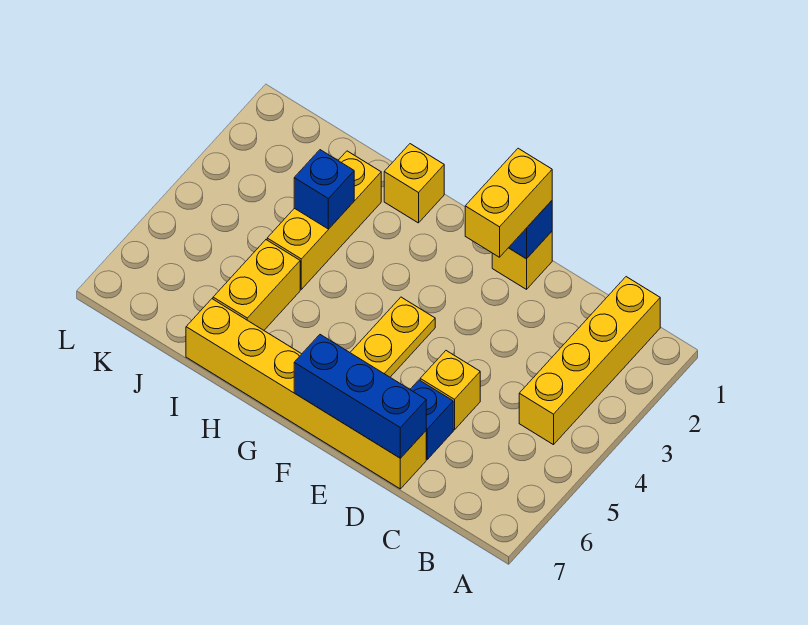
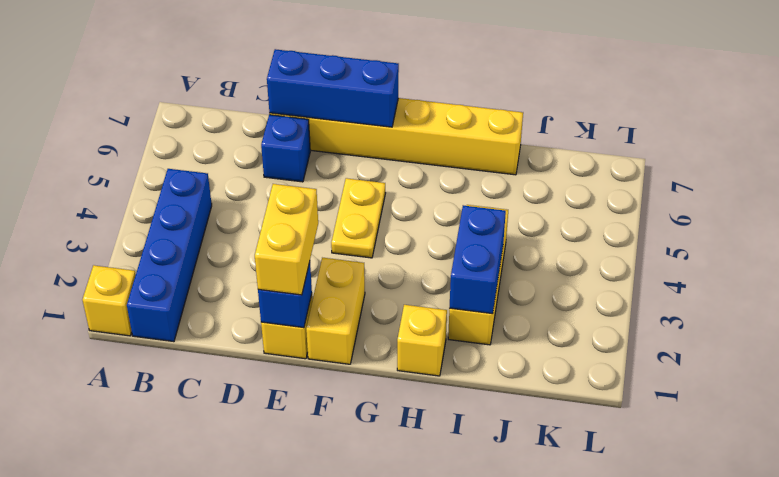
yellow brick B1:B4 level 1 -> blue brick B1:B4 level 1
yellow brick D5 level 1 -> yellow brick A1 level 1
blue brick I3 level 2 -> blue brick I2:I3 level 2
yellow brick I5:I6 level 1 -> yellow brick F1:F2 level 1

